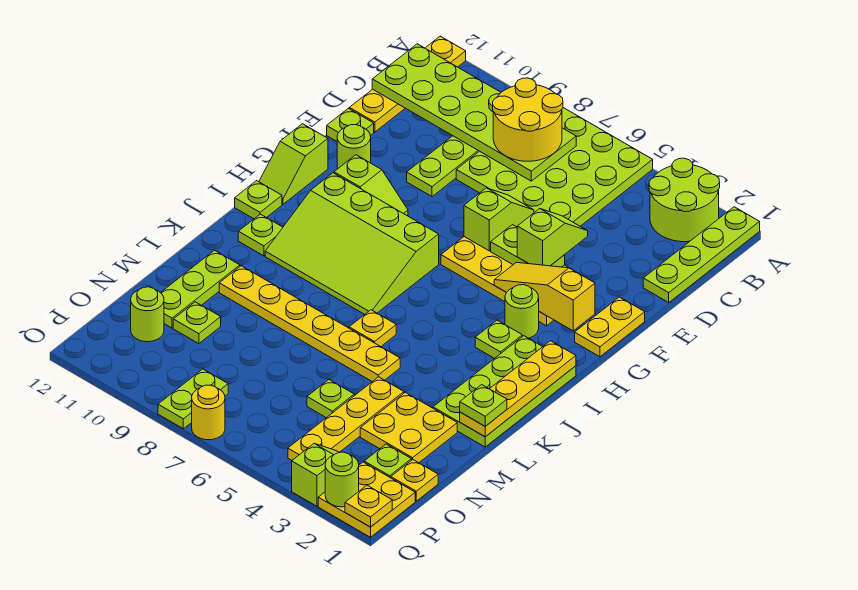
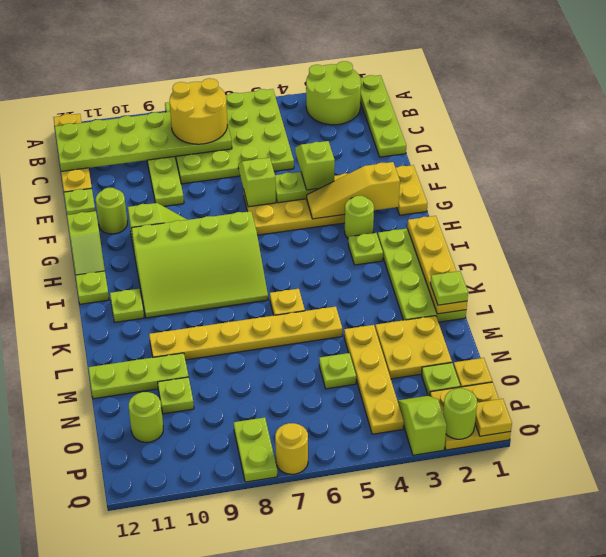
lime plate L11:N11 level 1 -> lime plate M10:M12 level 1

